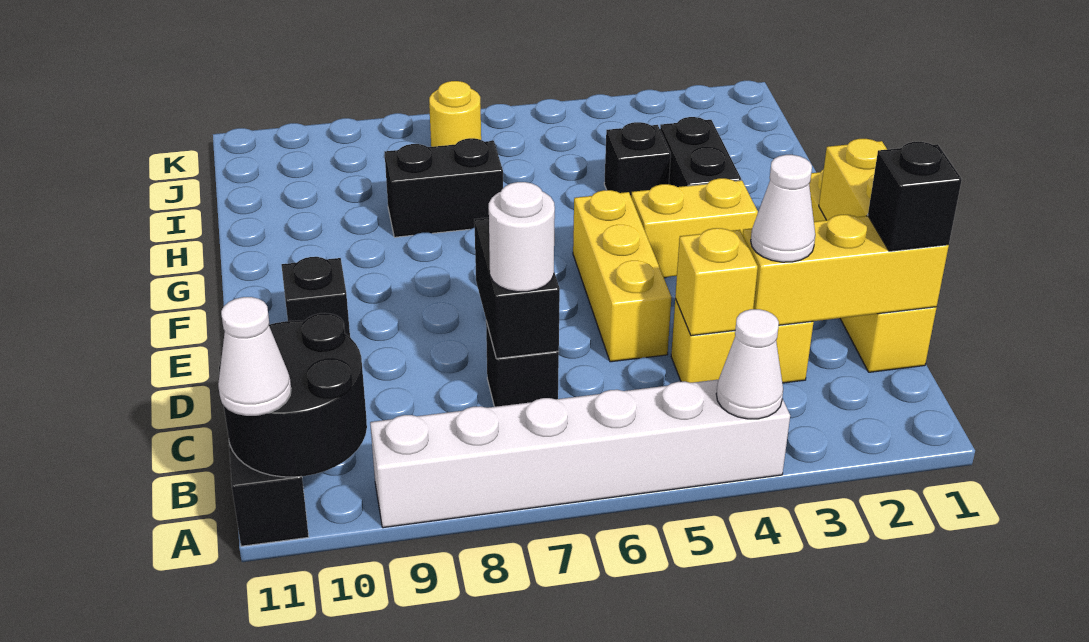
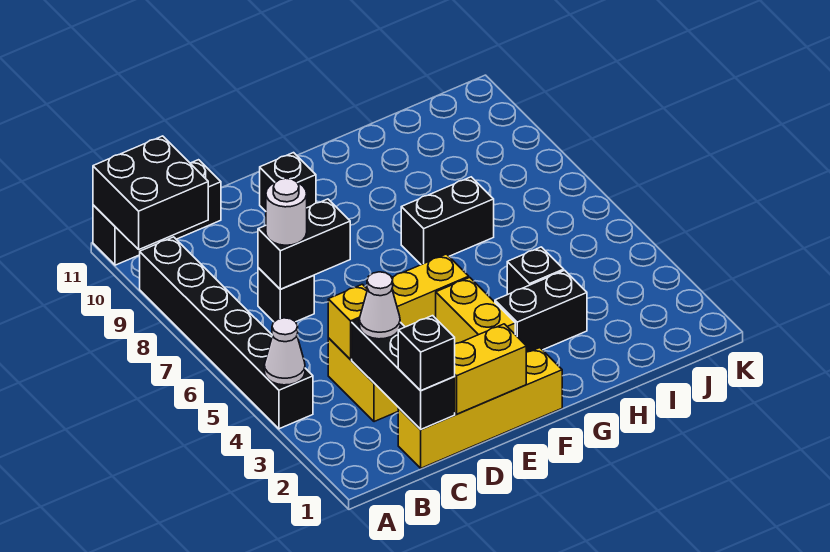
white brick A4:A9 level 1 -> black brick A4:A9 level 1
black round brick A10:B11 level 2 -> black brick A10:B11 level 2
white cone A11 level 3 -> none
yellow brick C1:C3 level 2 -> black brick C1:C3 level 2
black brick H7:H8 level 1 -> black brick G7:H7 level 1
yellow round brick J7 level 1 -> none

